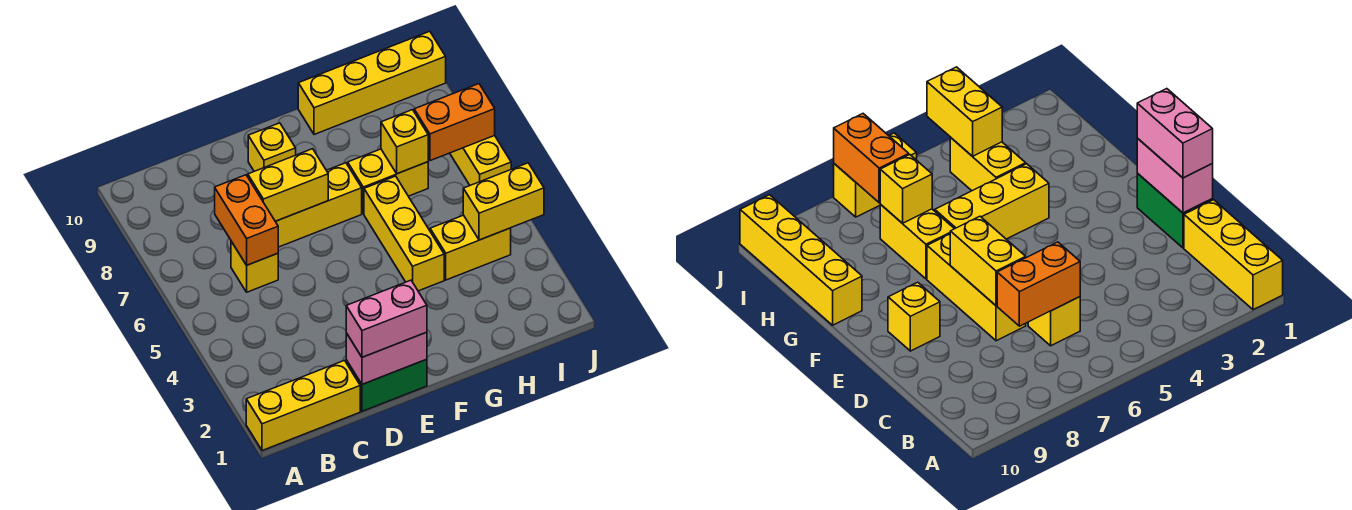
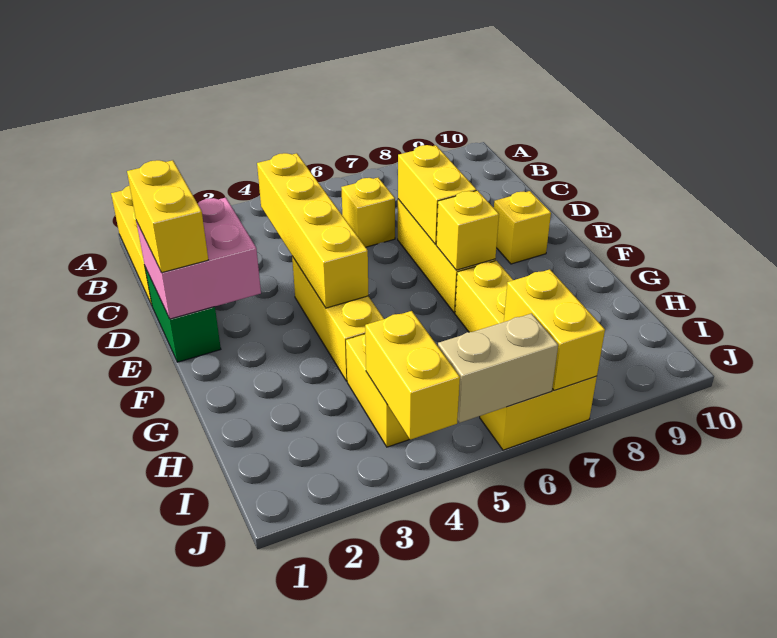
orange brick C6:C7 level 2 -> none
pink brick D1:E1 level 2 -> pink brick D1:E2 level 2
pink brick D1:E1 level 3 -> yellow brick D1:E1 level 3
yellow brick G4:G6 level 1 -> yellow brick E4:G4 level 1
yellow brick G10:J10 level 1 -> yellow brick C4:F4 level 2
yellow brick H7 level 2 -> yellow brick F7 level 2
orange brick I7:J7 level 2 -> yellow brick I7:J7 level 2
none -> tan brick J5:J6 level 2

